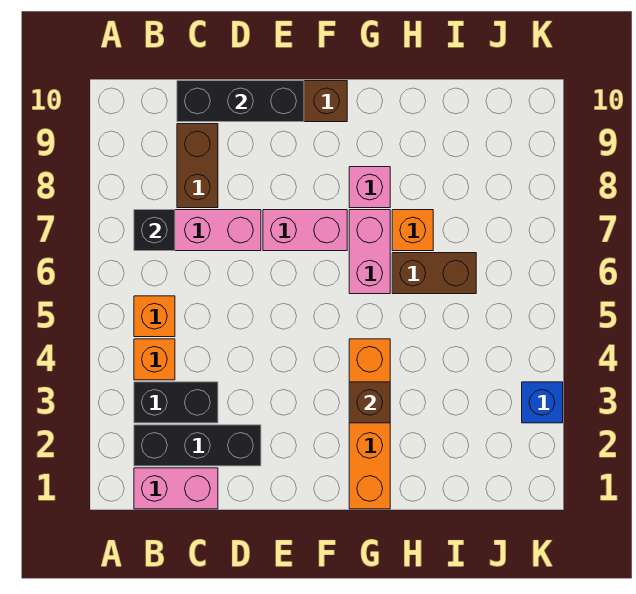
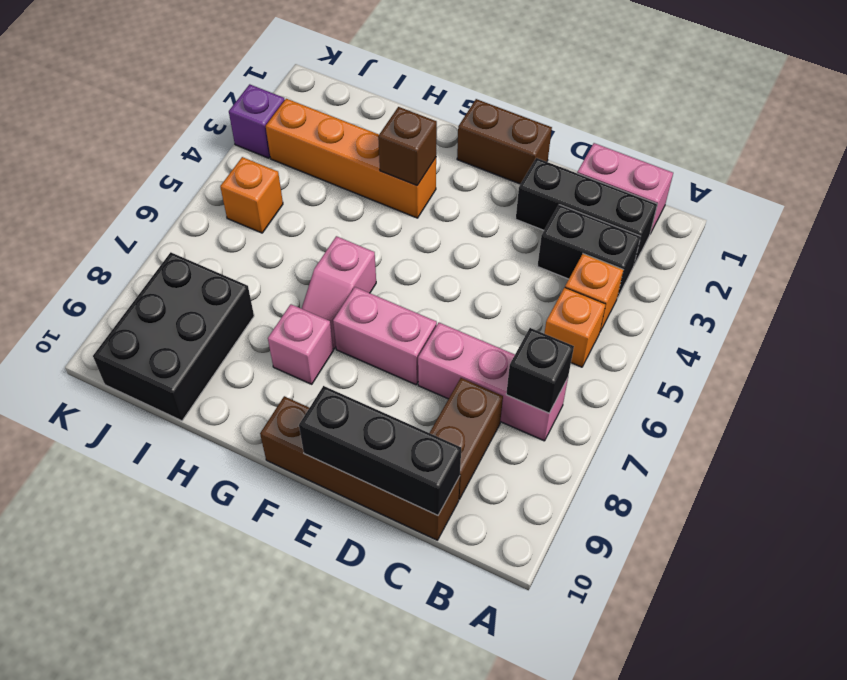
orange brick G1:G4 level 1 -> orange brick G3:J3 level 1
pink brick G6:G7 level 1 -> pink slope G6:G7 level 1 top 6
brown brick H6:I6 level 1 -> brown brick E1:F1 level 1
orange brick H7 level 1 -> orange brick J5 level 1
none -> black brick I8:J10 level 1
blue brick K3 level 1 -> purple brick K3 level 1

